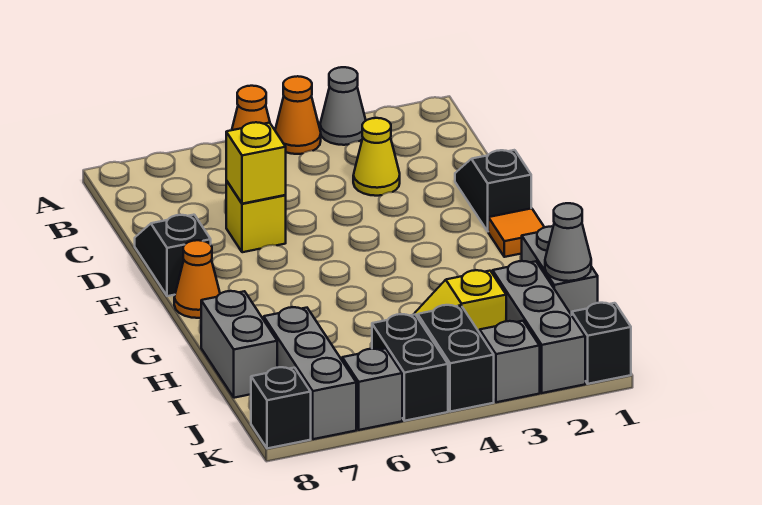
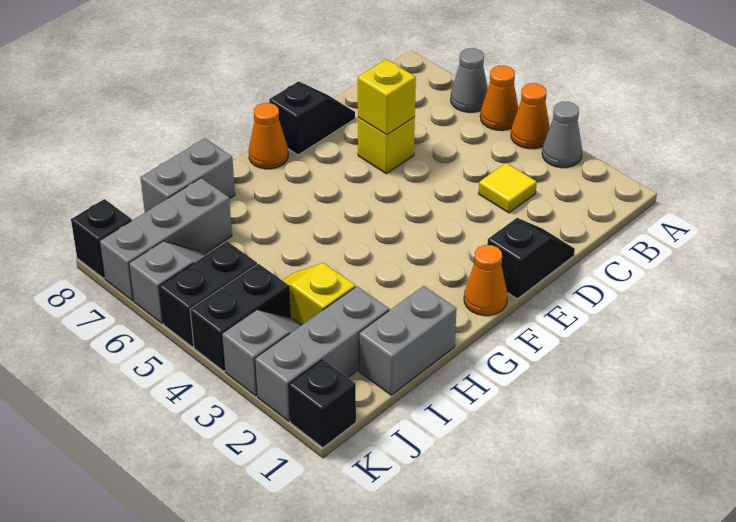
yellow cone C3 level 1 -> yellow tile C3 level 1
orange tile F1 level 1 -> orange cone F1 level 1
grey cone I1 level 2 -> grey cone A6 level 1

